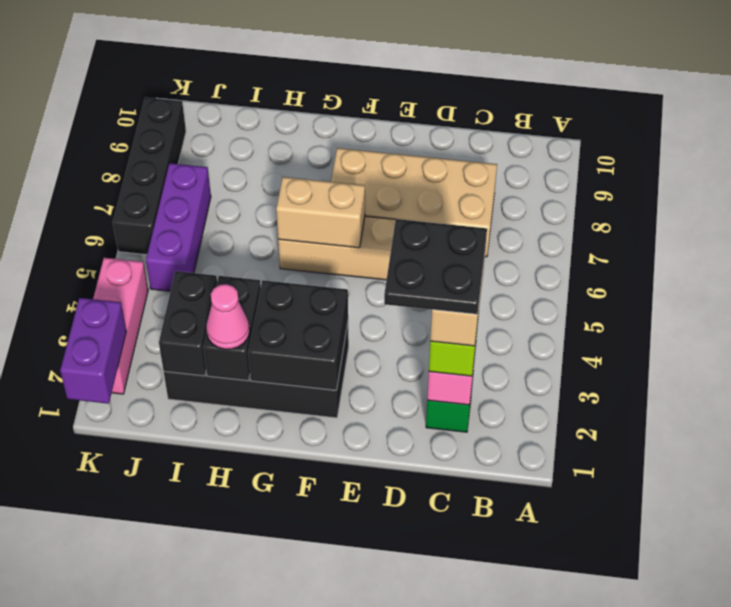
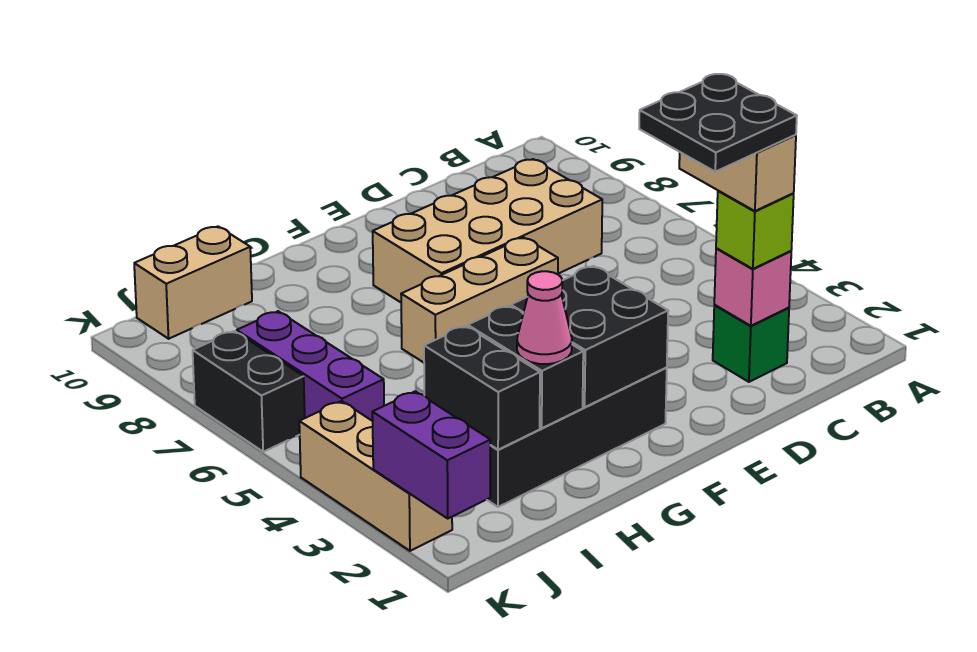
tan brick F6:G6 level 2 -> tan brick I10:J10 level 1
pink brick K2:K4 level 1 -> tan brick K2:K4 level 1
black brick K6:K9 level 1 -> black brick K6:K7 level 1

